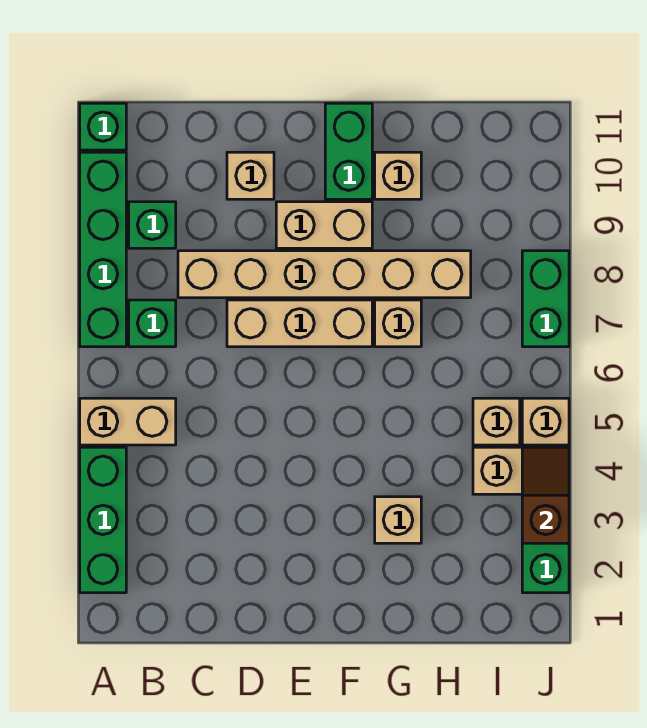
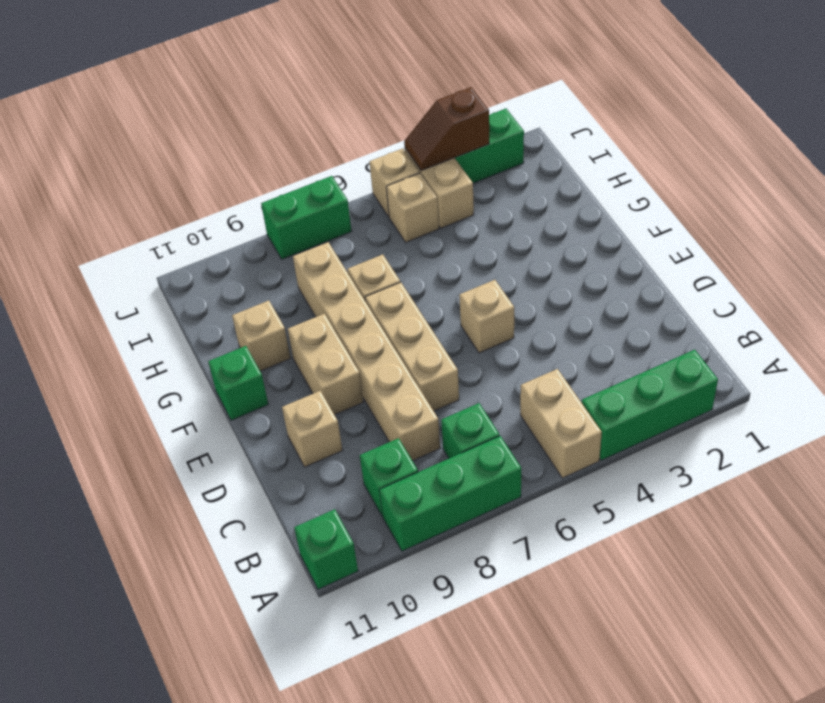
green brick A7:A10 level 1 -> green brick A7:A9 level 1
green brick F10:F11 level 1 -> green brick F11 level 1
tan brick G3 level 1 -> tan brick E5 level 1

